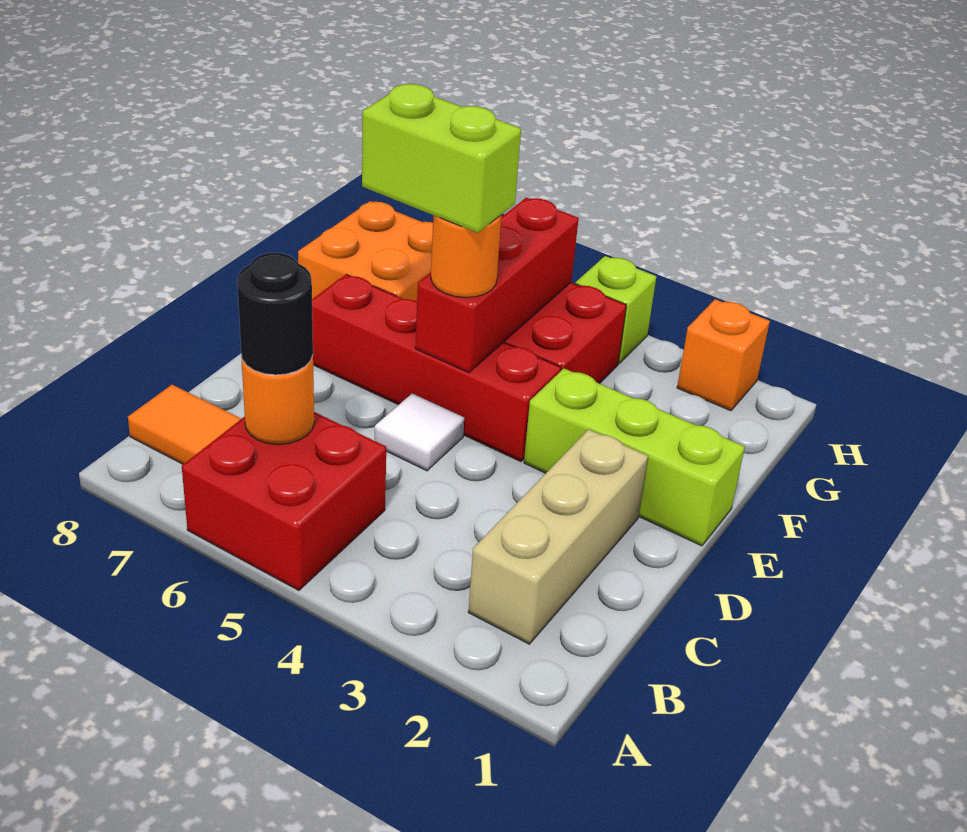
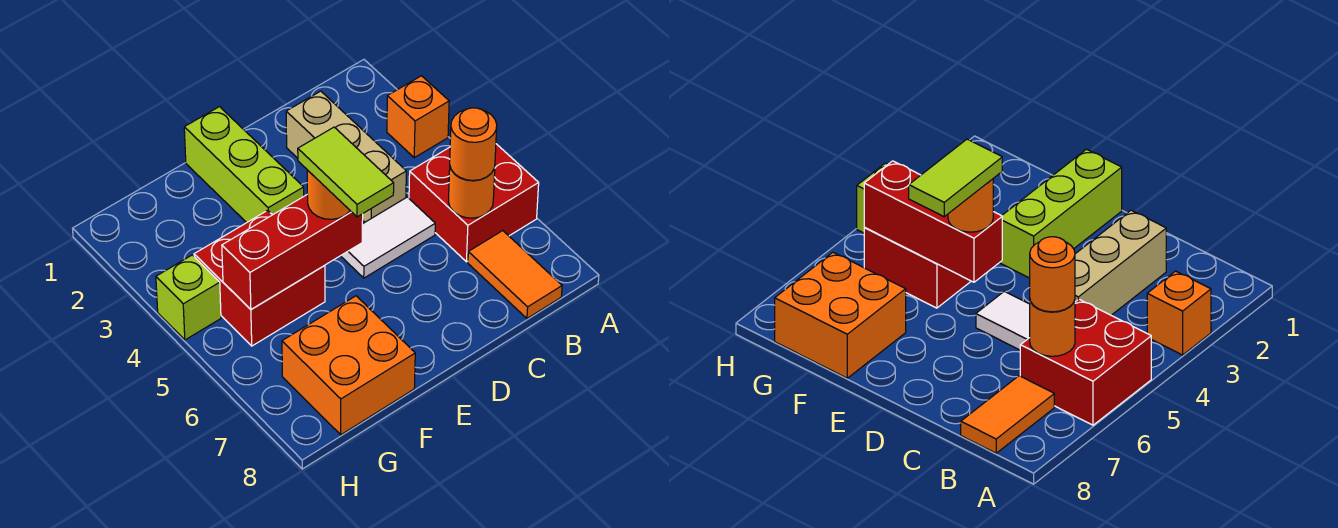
tan brick B2:D2 level 1 -> tan brick C2:C4 level 1
black round brick B6 level 3 -> orange round brick B6 level 3
white tile D5 level 1 -> white tile C5:D5 level 1
red brick E4:E7 level 1 -> none
lime brick E5:E6 level 4 -> lime tile E5:E6 level 4
orange brick H2 level 1 -> orange brick A3 level 1

